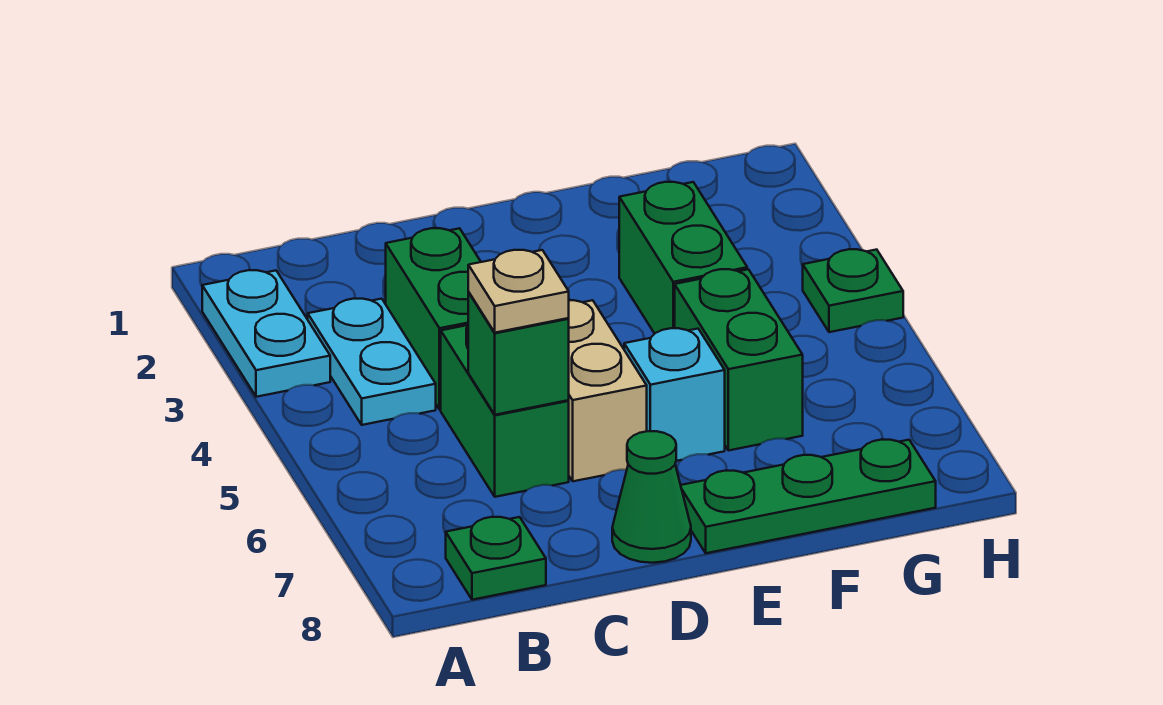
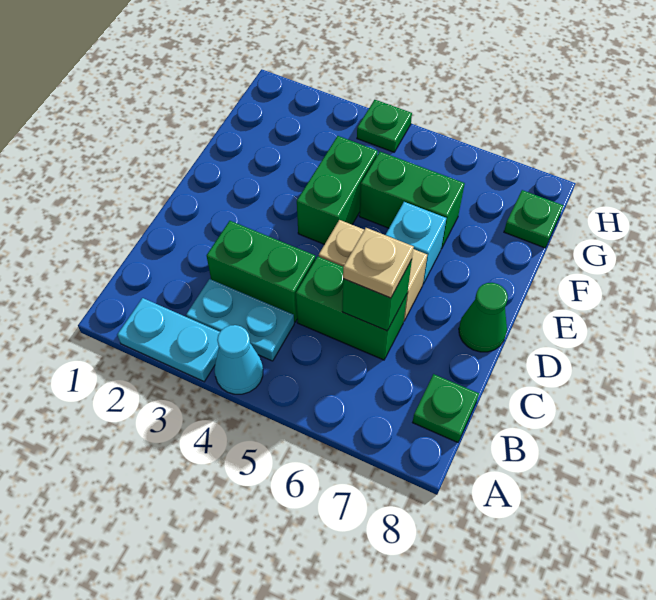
none -> cyan cone A4 level 1
green plate E8:G8 level 1 -> green plate G8 level 1
green brick F3:F4 level 1 -> green brick E4:F4 level 1

